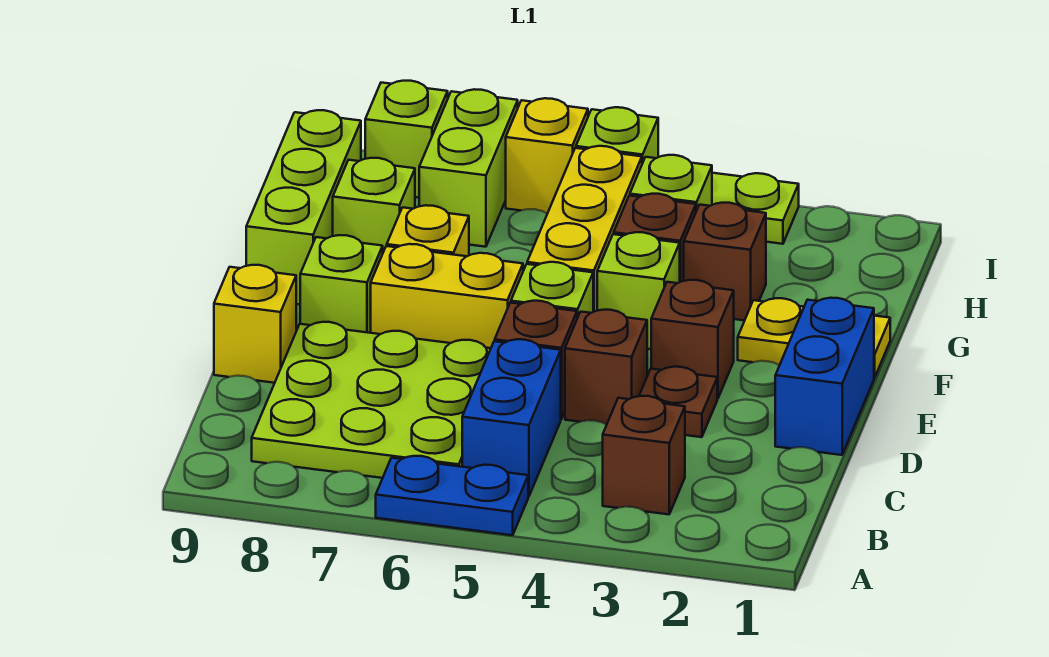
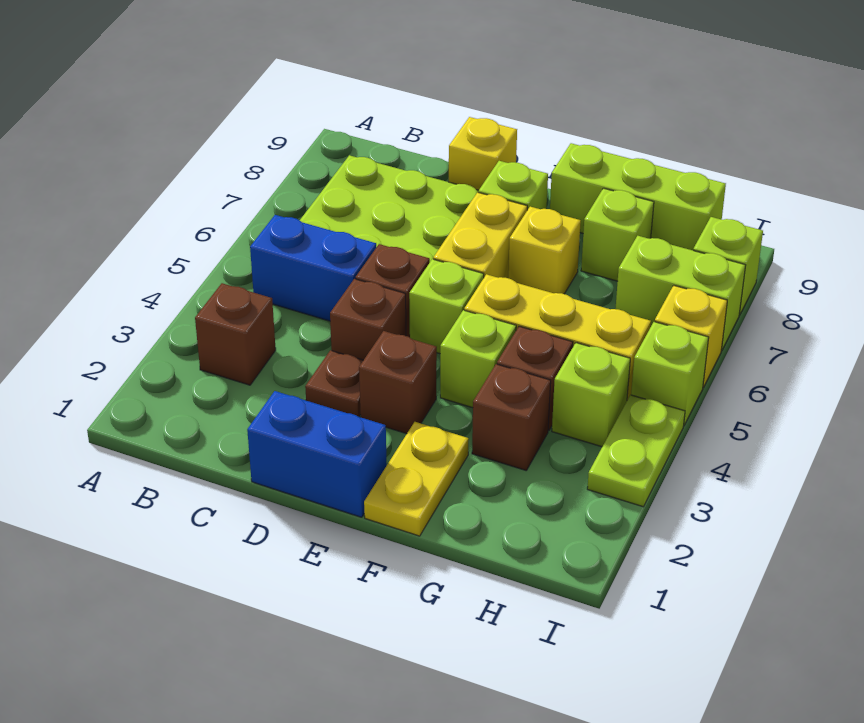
blue plate A5:A6 level 1 -> none

